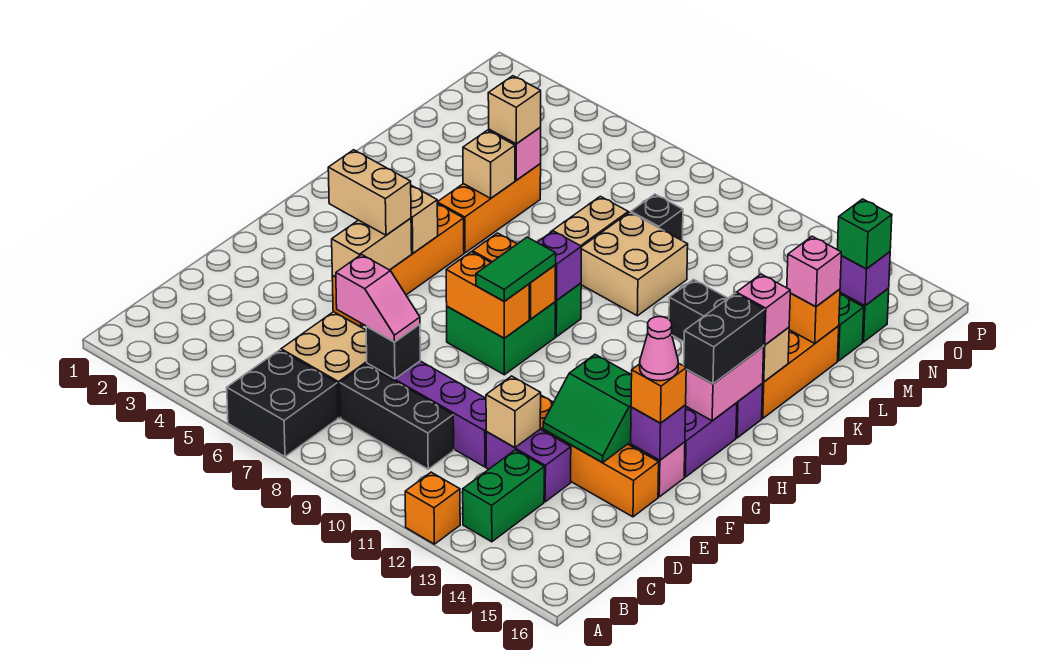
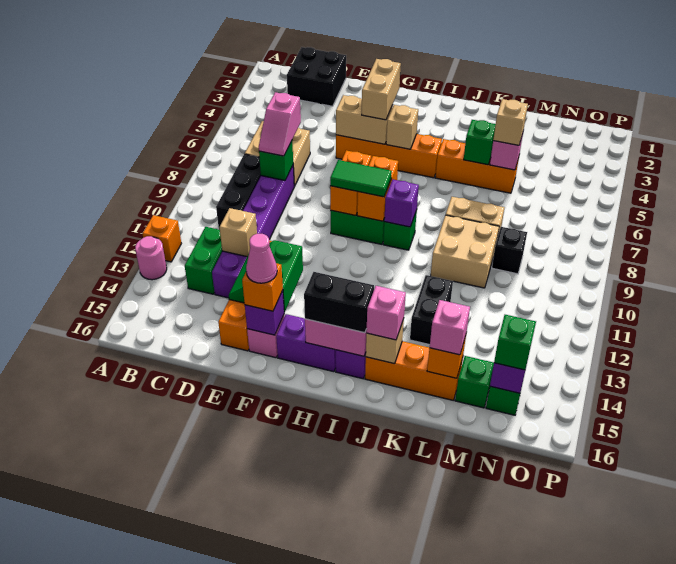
black brick A6:B7 level 1 -> black brick C1:D2 level 1
none -> pink round brick A13 level 1
green brick B13:C13 level 1 -> green brick C12:C13 level 1
black brick D8 level 2 -> green brick D8 level 2
tan brick K5 level 2 -> green brick K5 level 2

